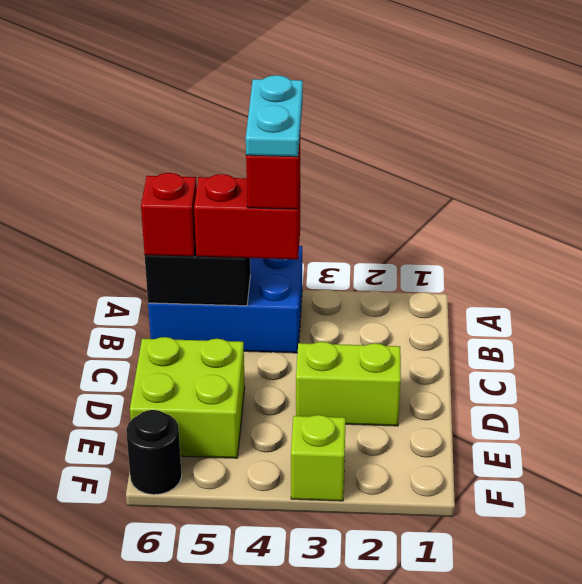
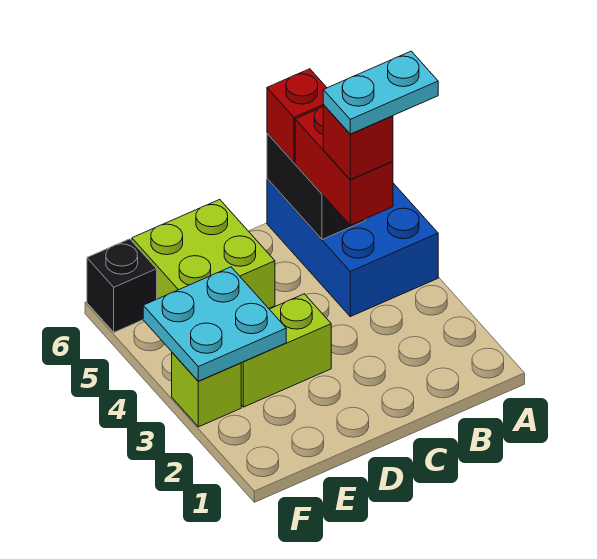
lime brick D2:D3 level 1 -> lime brick D3:E3 level 1
none -> cyan plate E3:F4 level 2
black round brick F6 level 1 -> black brick F6 level 1

